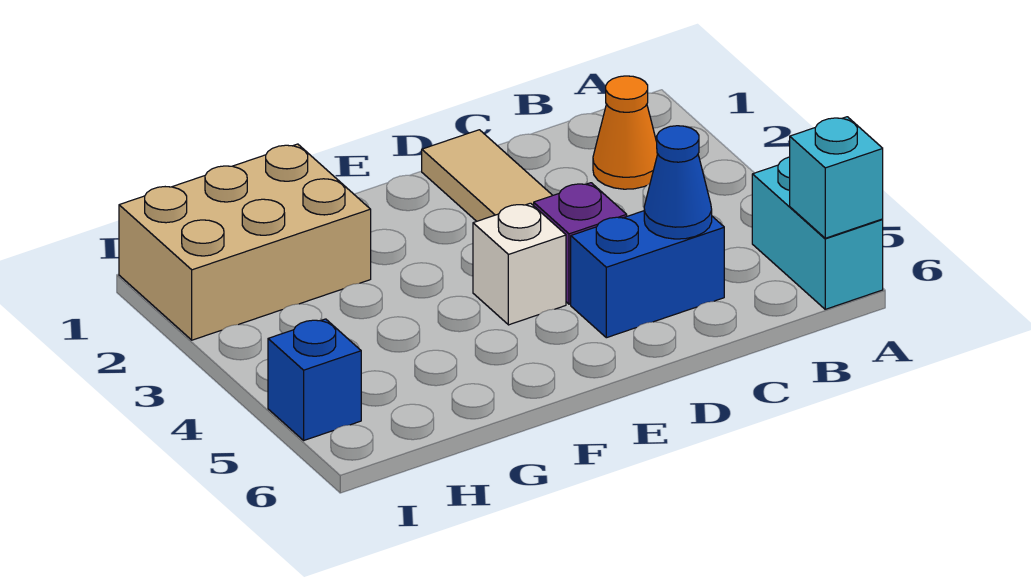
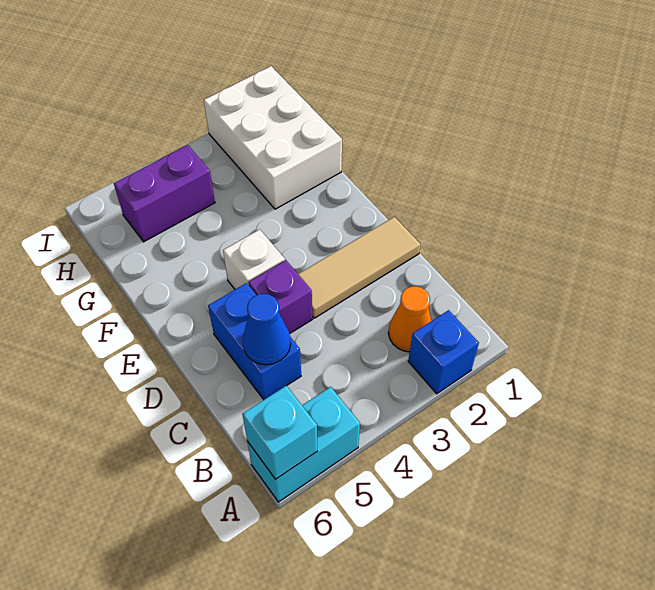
tan brick G1:I2 level 1 -> white brick G1:I2 level 1
none -> purple brick H4:H5 level 1
blue brick I5 level 1 -> blue brick A2 level 1

